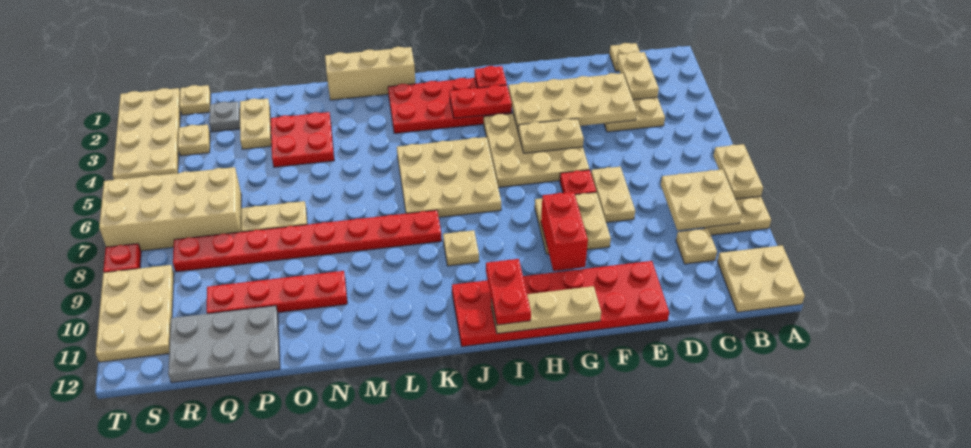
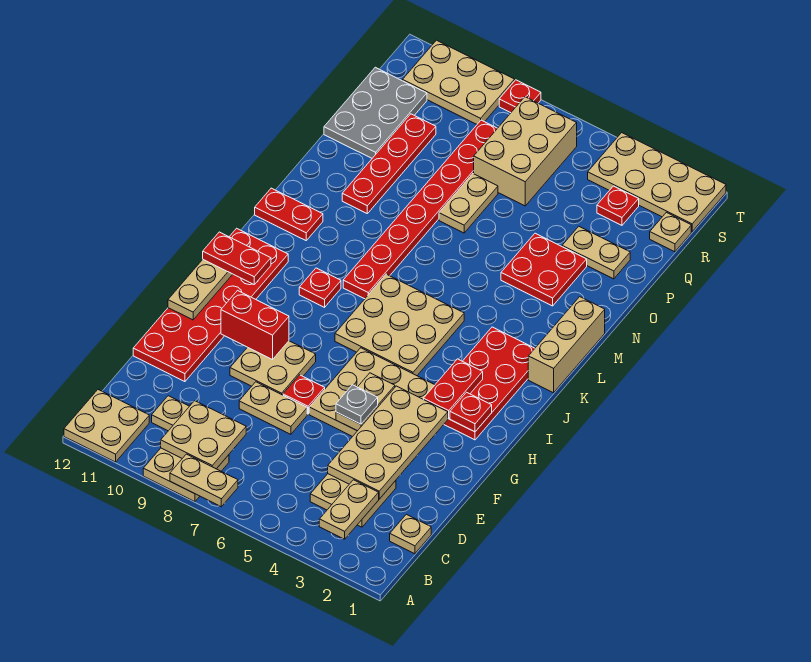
tan plate C2:C3 level 2 -> tan plate B3:C3 level 2
tan plate J9 level 1 -> red plate J9 level 1
none -> red plate L11:L12 level 1
grey plate Q2 level 1 -> grey plate F5 level 3
tan brick Q6:T7 level 1 -> tan brick Q6:S7 level 1
tan plate R3 level 1 -> red plate R3 level 1

